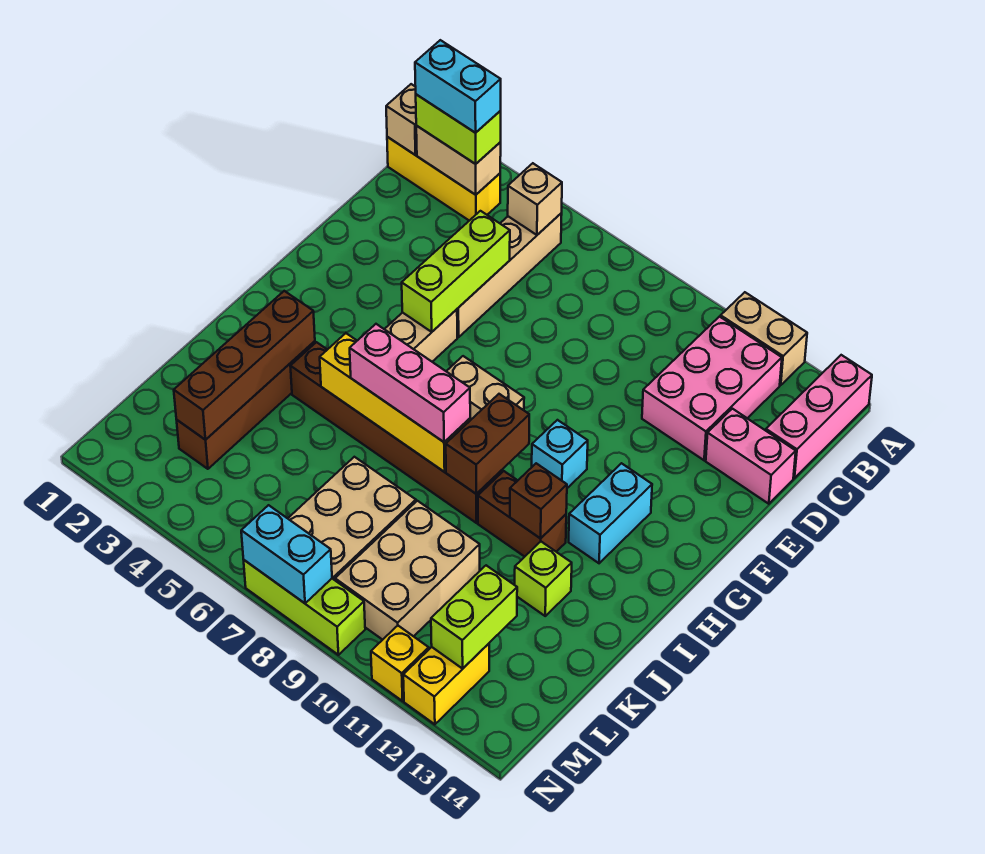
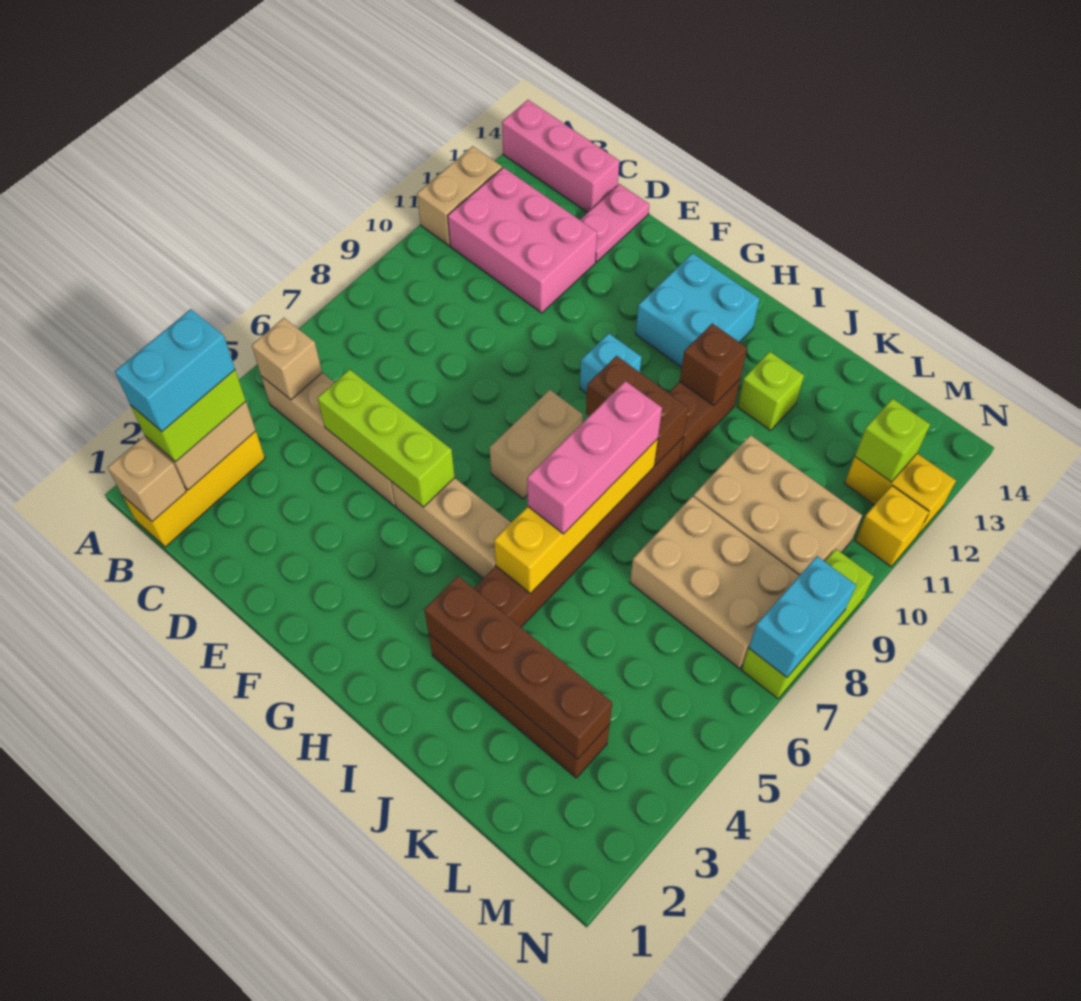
pink brick D13:D14 level 1 -> pink plate D13:D14 level 1
cyan brick G12:H12 level 1 -> cyan brick G12:H13 level 1
lime brick L12:M12 level 2 -> lime brick M12 level 2

